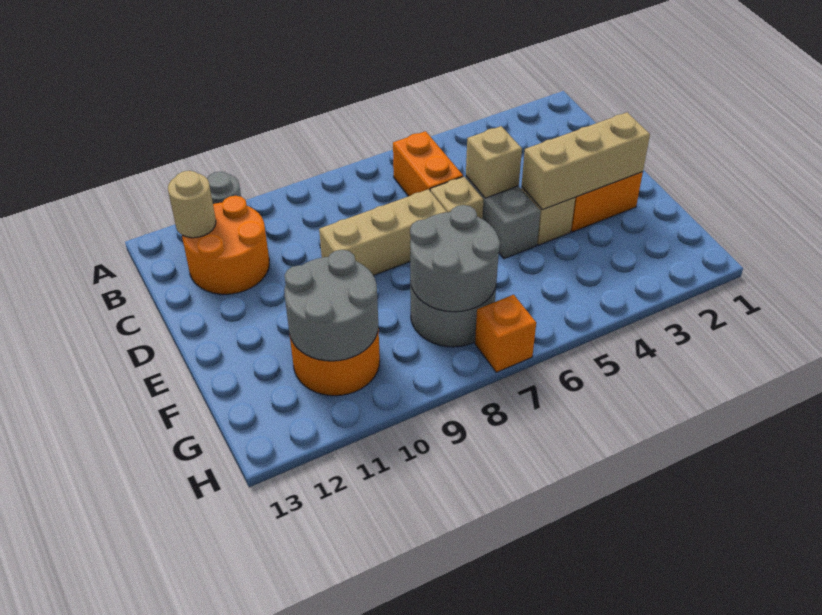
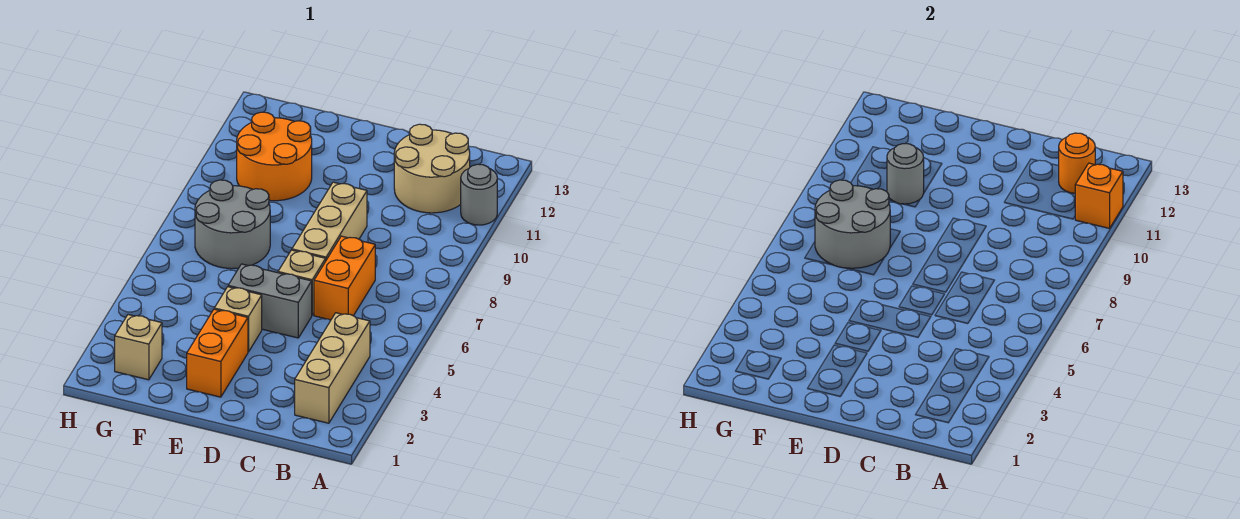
orange brick B6:C6 level 1 -> orange brick C6:C7 level 1
orange round brick B11:C12 level 1 -> tan round brick B11:C12 level 1
tan round brick B12 level 2 -> orange round brick B12 level 2
tan brick D5 level 2 -> tan brick G2 level 1
tan brick E2:E4 level 2 -> tan brick B2:B4 level 1
grey round brick F10:G11 level 2 -> grey round brick F10 level 2
orange brick H7 level 1 -> orange brick A11 level 2

